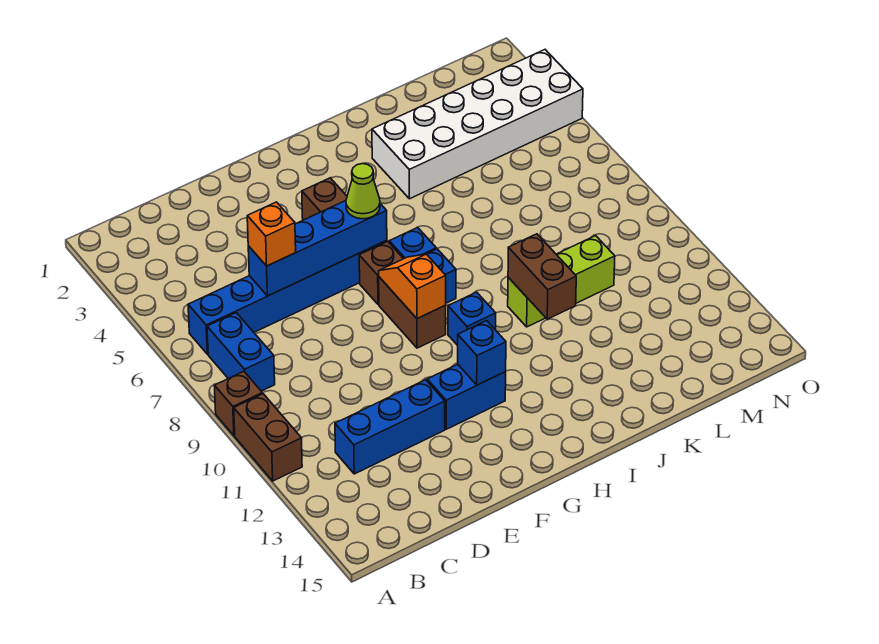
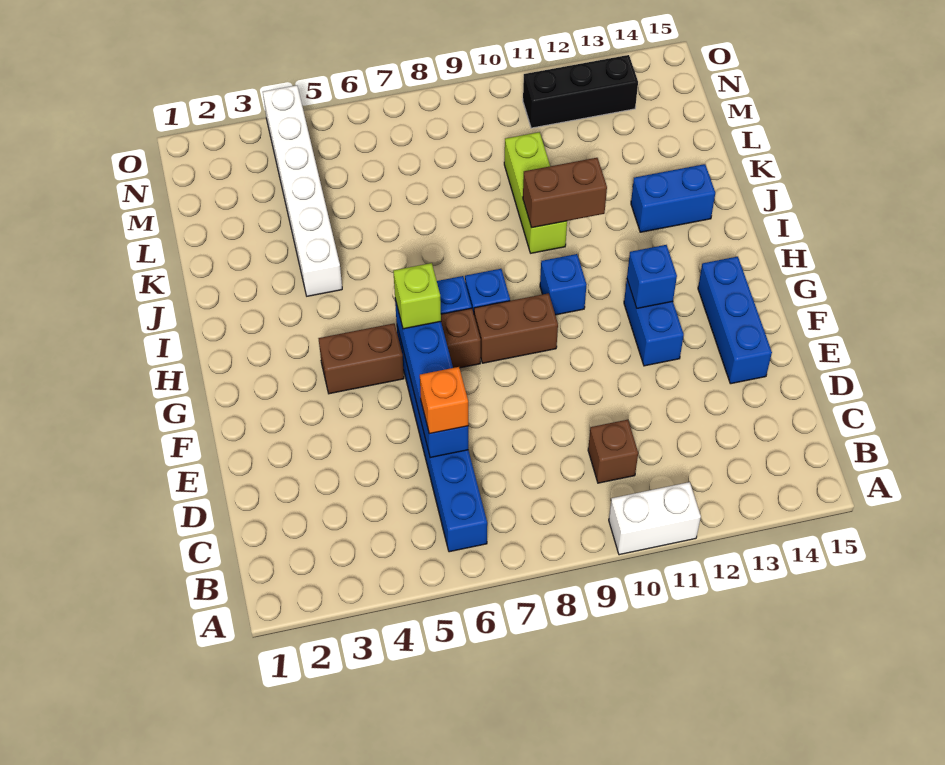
brown brick A9 level 1 -> brown brick C10 level 1
brown brick A10:A11 level 1 -> white brick A10:A11 level 1
blue brick B7:B8 level 1 -> blue brick J13:J14 level 1
blue brick C12:E12 level 1 -> blue brick E14:G14 level 1
lime cone G6 level 3 -> lime brick G6 level 3
orange slope G8:G9 level 2 top 9 -> none
white brick J3:O4 level 1 -> white brick J4:O4 level 1
none -> black brick N11:N13 level 1

